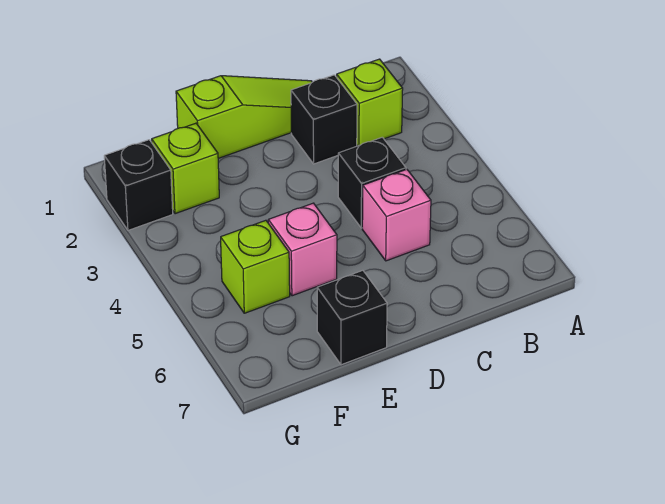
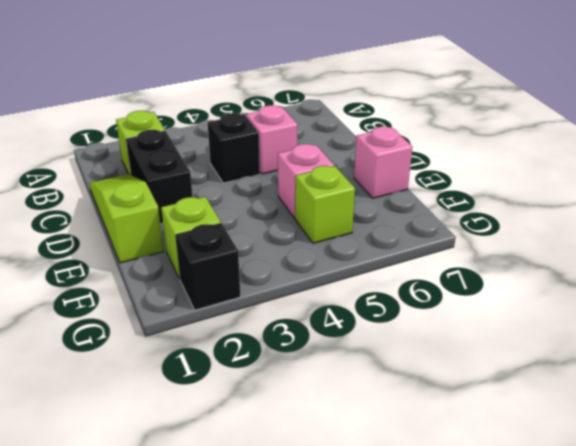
black brick C2 level 1 -> black brick C2:D2 level 1
black brick E7 level 1 -> pink brick E7 level 1

